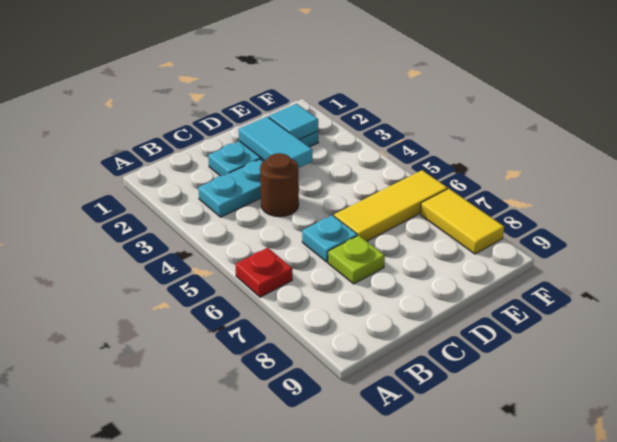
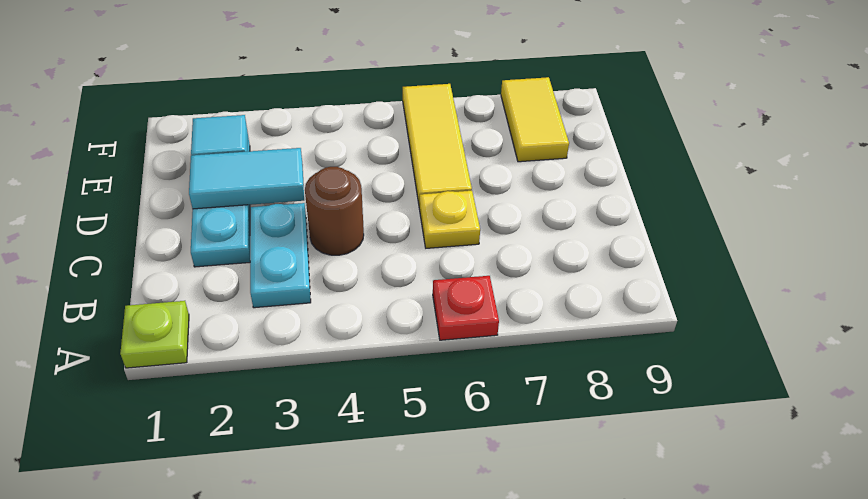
cyan plate C6 level 1 -> yellow plate C6 level 1
lime plate C7 level 1 -> lime plate A1 level 1
yellow tile F7:F8 level 1 -> yellow tile E8:F8 level 1

